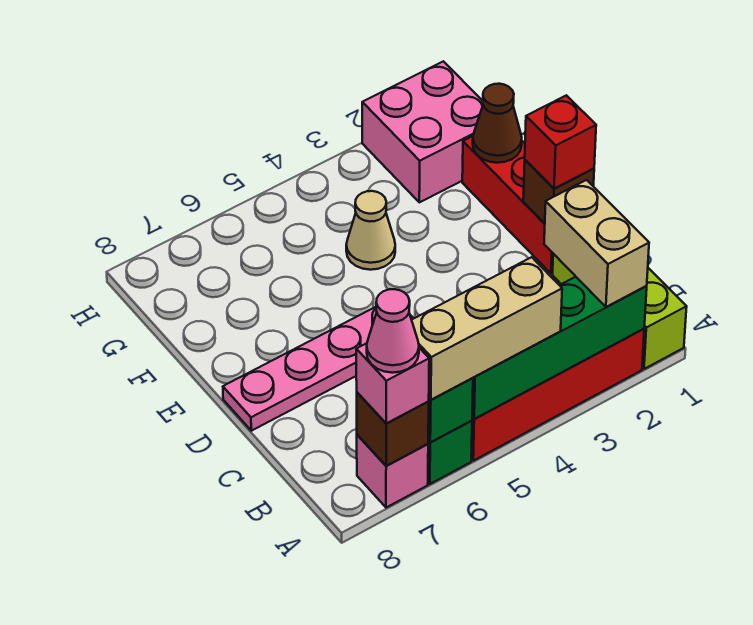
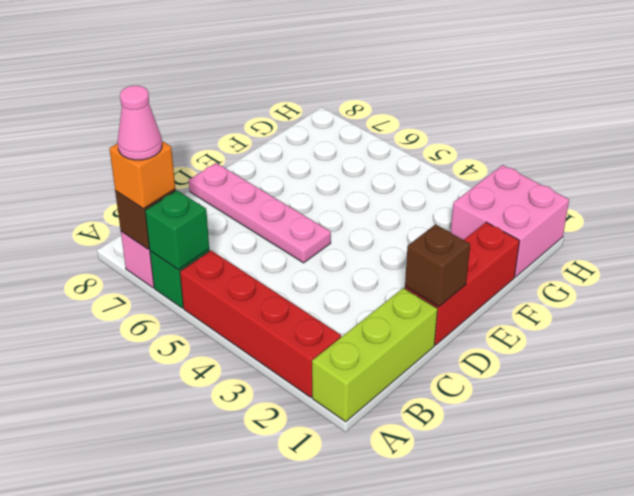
green brick A2:A5 level 2 -> none
tan brick A2:B2 level 3 -> none
tan brick A4:A6 level 3 -> none
pink brick A7 level 3 -> orange brick A7 level 3
red brick D1 level 3 -> none
brown cone F1 level 2 -> none
tan cone F4 level 1 -> none

